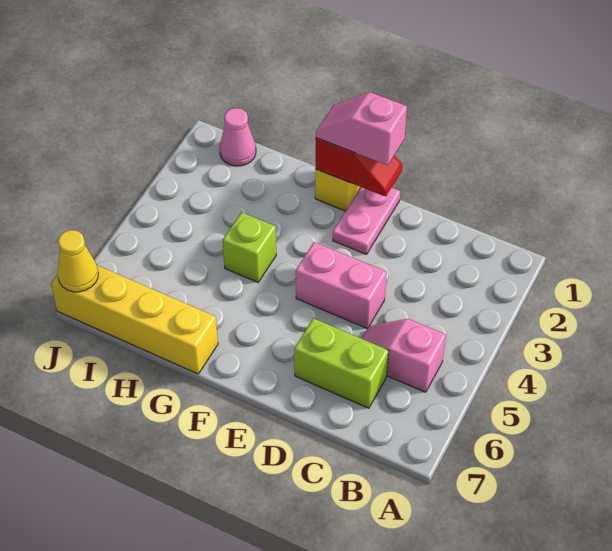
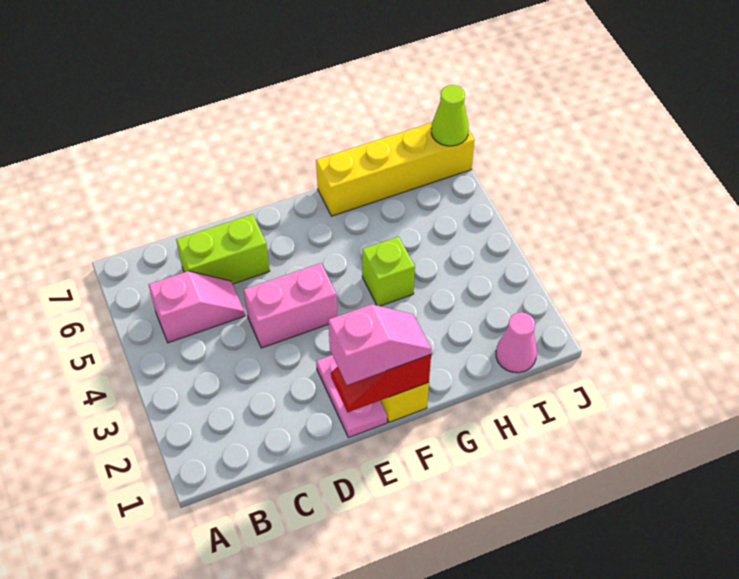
yellow cone J7 level 2 -> lime cone J7 level 2

